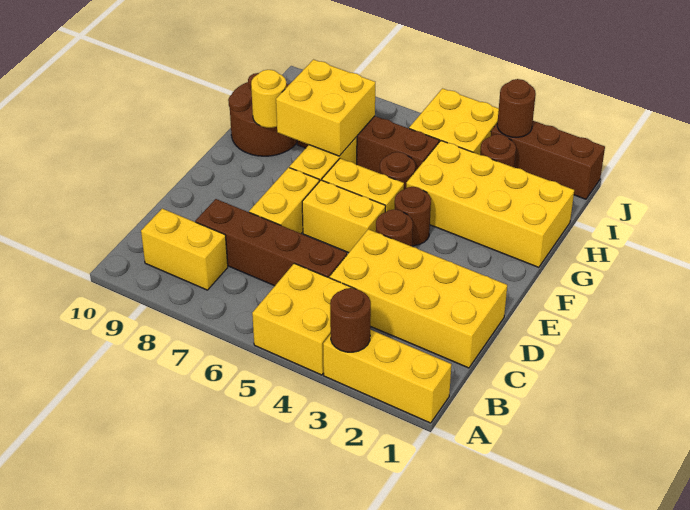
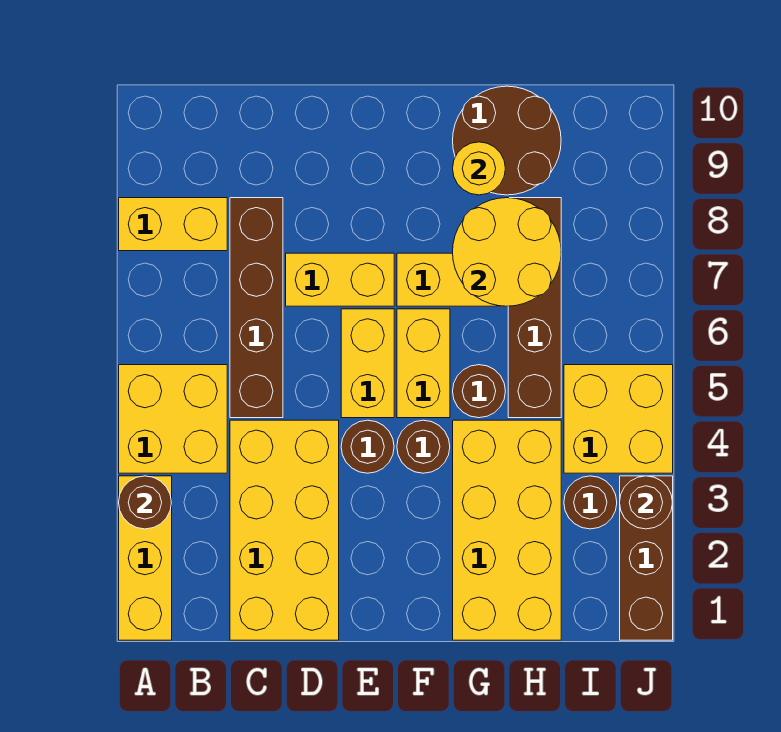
yellow brick B8:B9 level 1 -> yellow brick A8:B8 level 1
yellow brick G7:H8 level 2 -> yellow round brick G7:H8 level 2

